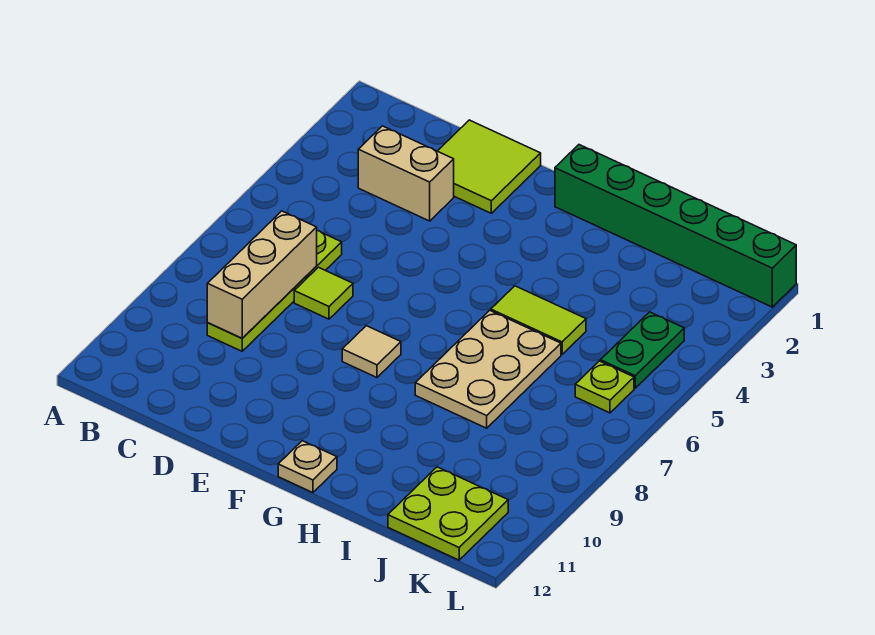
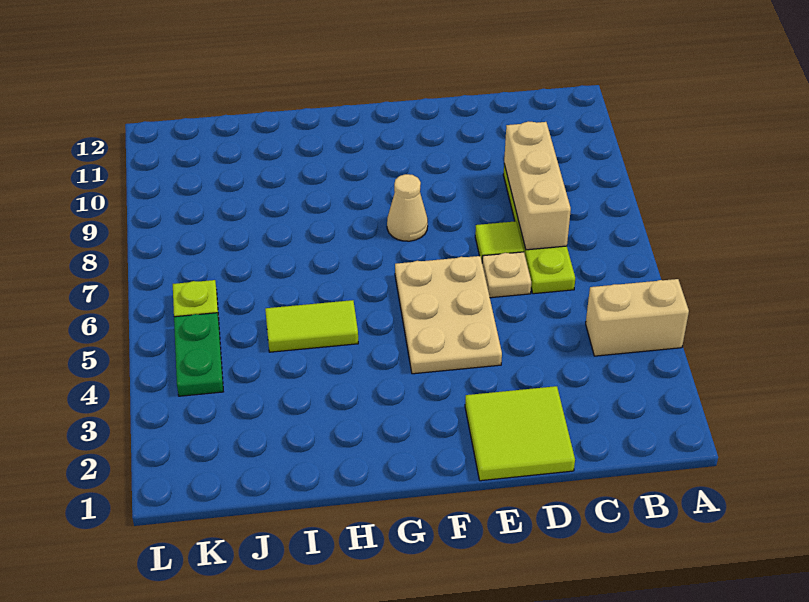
tan brick C3:D3 level 1 -> tan brick A4:B4 level 1
tan tile F8 level 1 -> tan cone F8 level 1
green brick G1:L1 level 1 -> none
tan plate G12 level 1 -> tan plate D6 level 1
tan plate H6:I8 level 1 -> tan plate E4:F6 level 1
lime plate J11:K12 level 1 -> none

